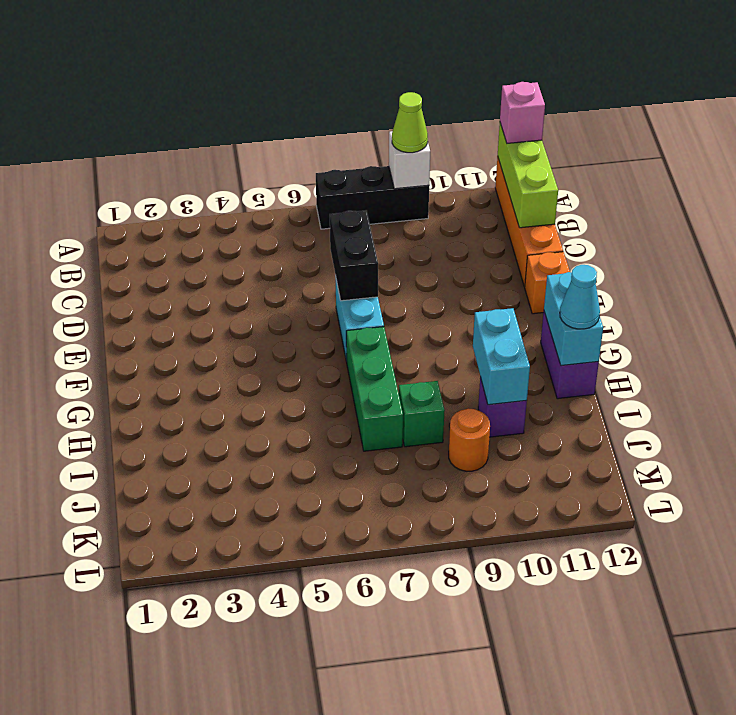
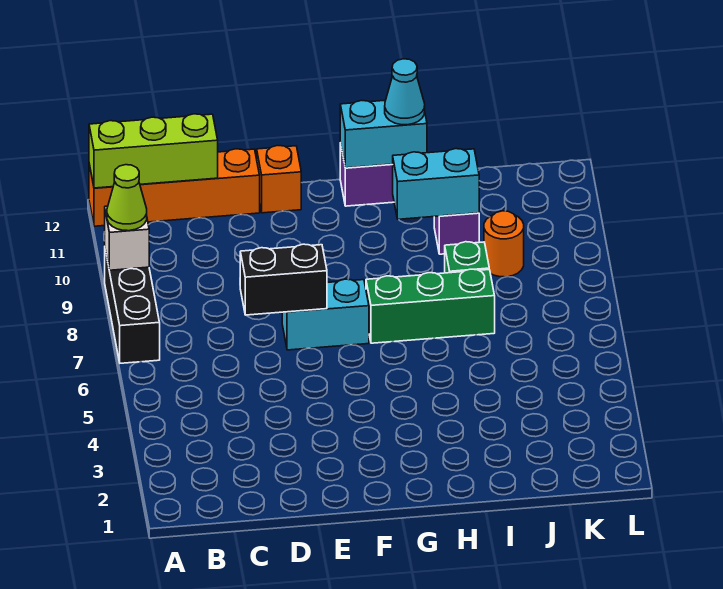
pink brick A12 level 3 -> none

